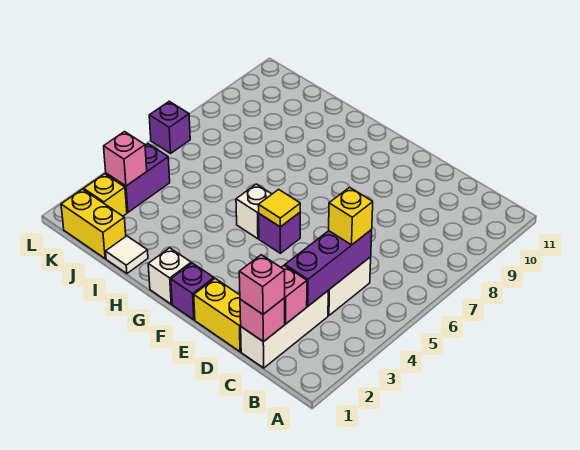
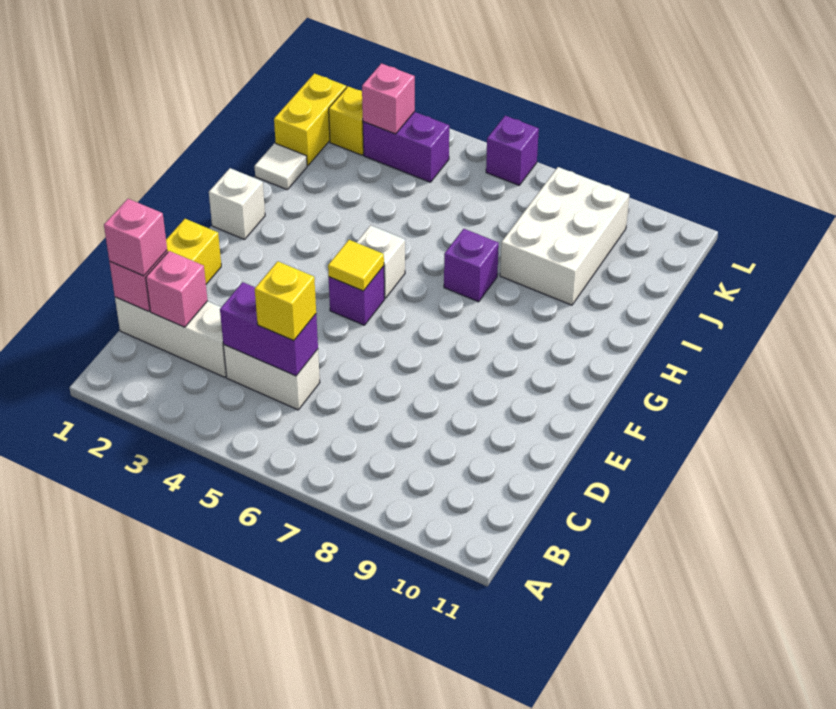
purple brick C3:C5 level 2 -> purple brick C4:C5 level 2
purple brick F1 level 1 -> purple brick H7 level 1
none -> white brick I8:K9 level 1

